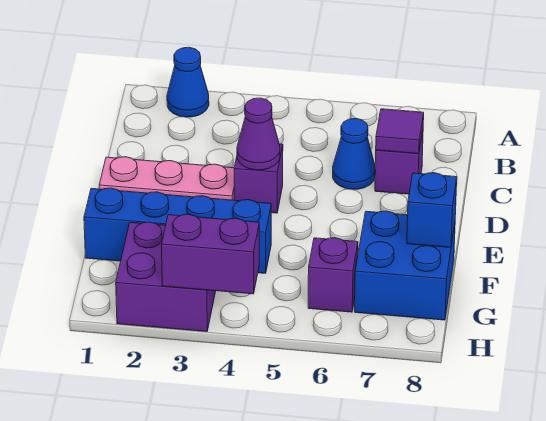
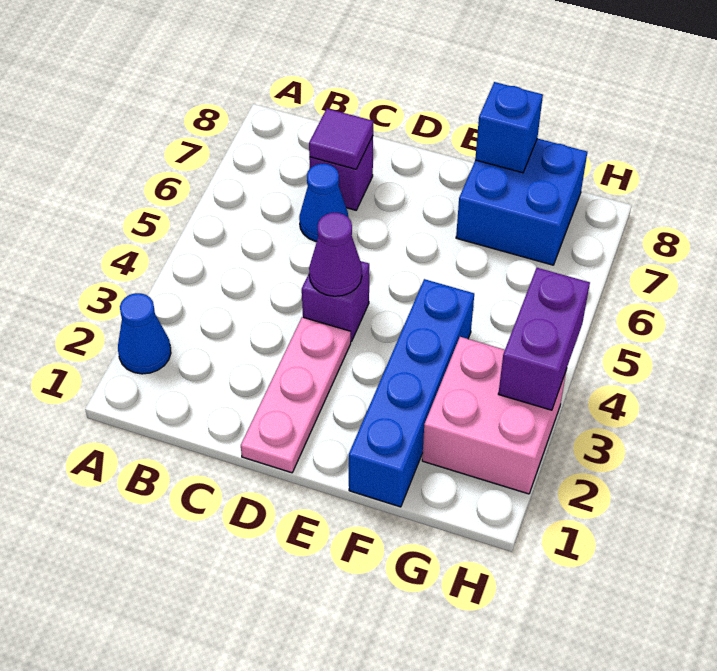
purple brick G2:H3 level 1 -> pink brick G2:H3 level 1
purple brick G6 level 1 -> none

